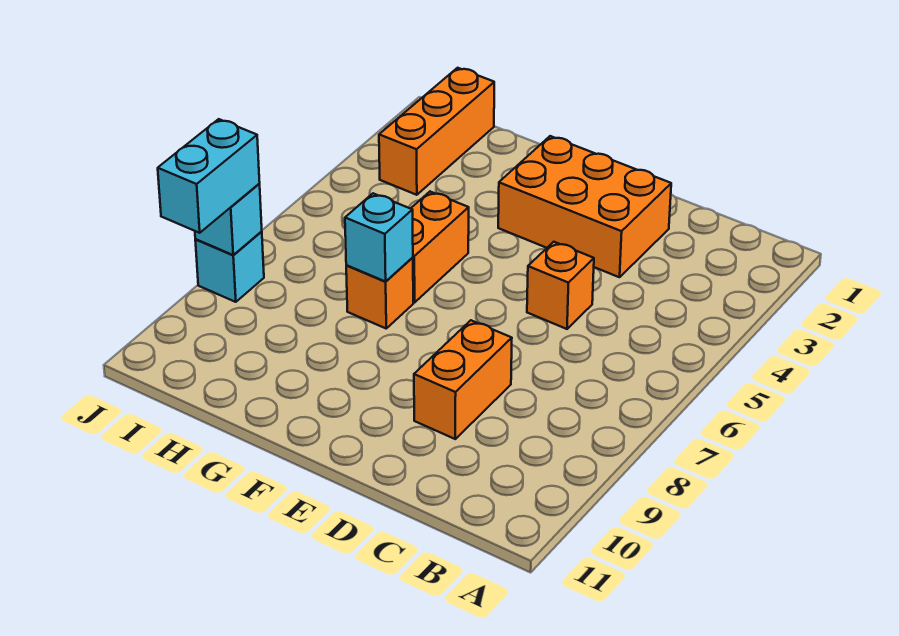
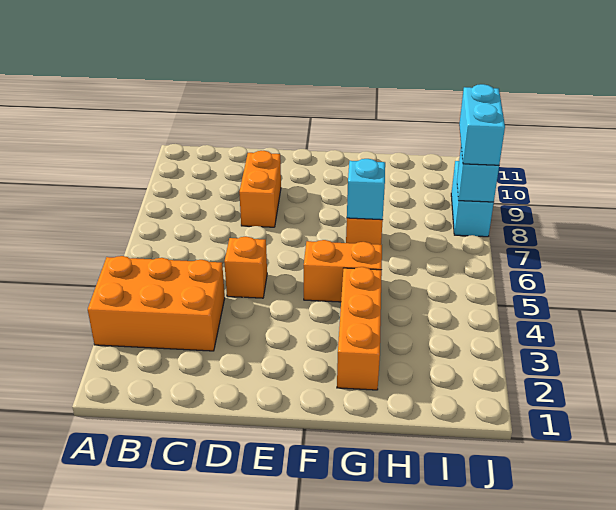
orange brick D2:F3 level 1 -> orange brick A3:C4 level 1
orange brick G5:G6 level 1 -> orange brick F5:G5 level 1
orange brick I1:I3 level 1 -> orange brick G2:G4 level 1
cyan brick J8 level 1 -> cyan brick J8:J9 level 1

